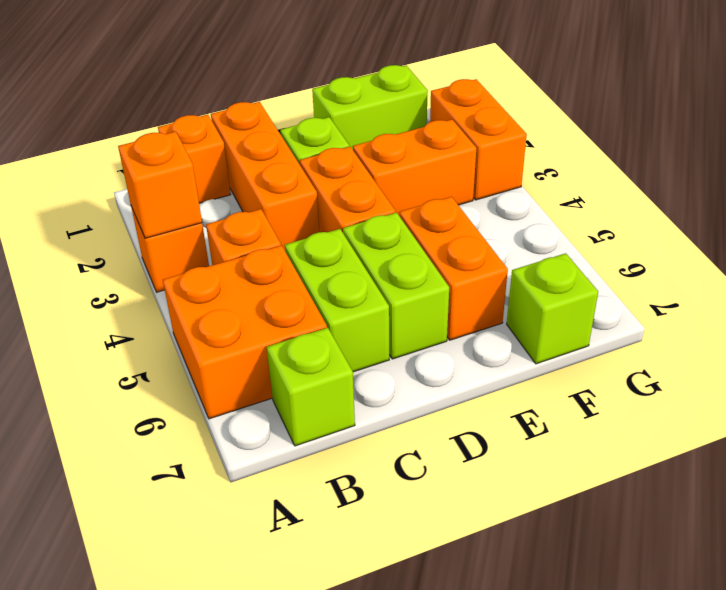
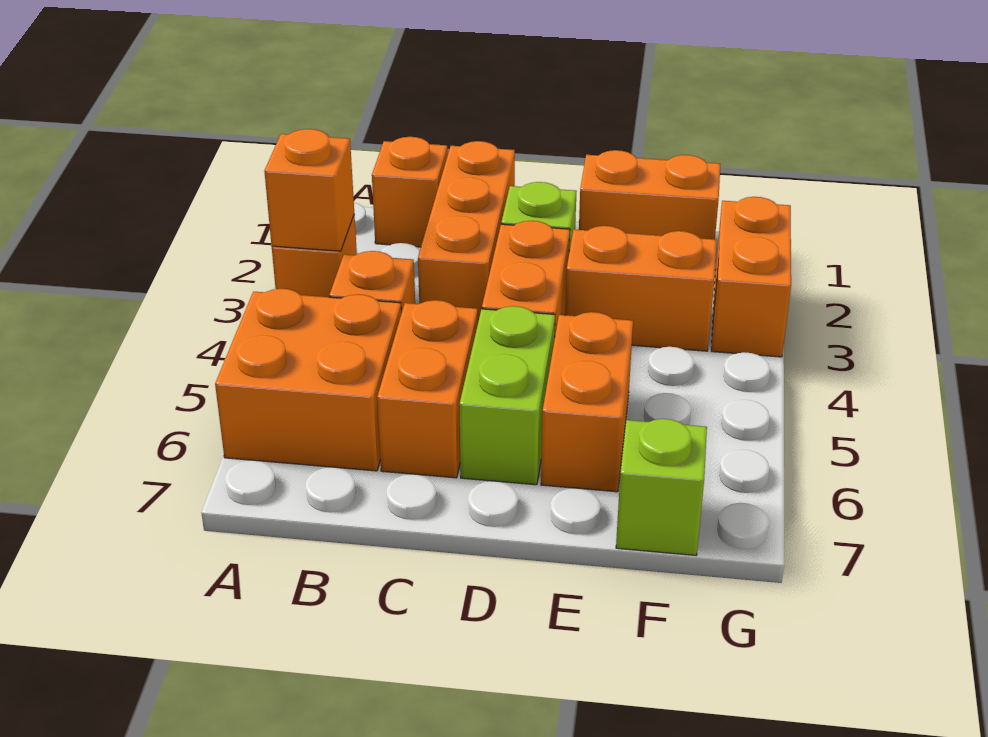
lime brick B7 level 1 -> none
lime brick C5:C6 level 1 -> orange brick C5:C6 level 1
lime brick E1:F1 level 1 -> orange brick E1:F1 level 1

